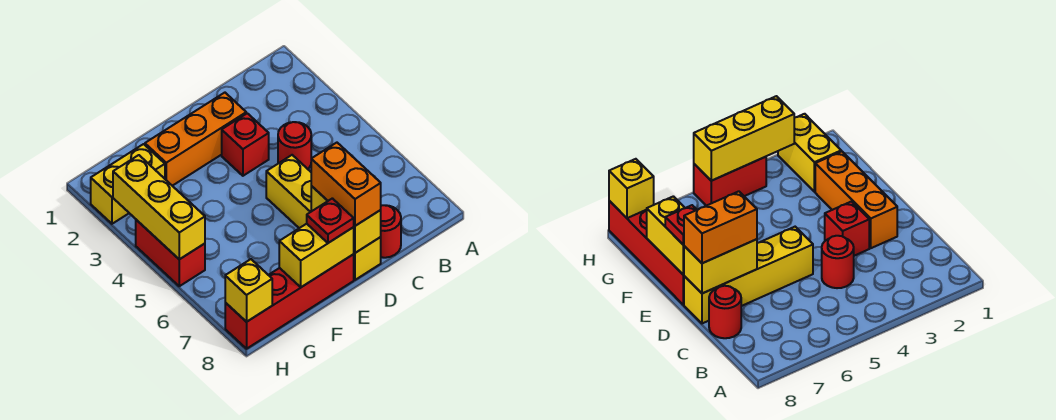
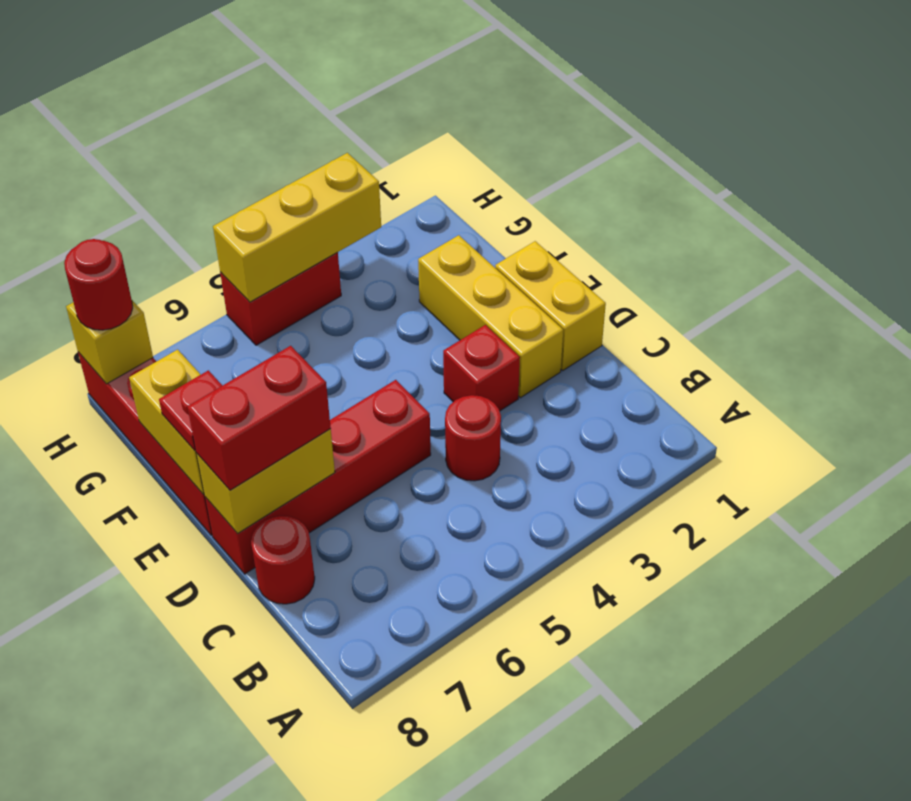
orange brick D2:F2 level 1 -> yellow brick D2:F2 level 1
yellow brick D5:D8 level 1 -> red brick D5:D8 level 1
orange brick D7:D8 level 3 -> red brick D7:D8 level 3
yellow brick G2:H2 level 1 -> yellow brick D1:E1 level 1
none -> red round brick H8 level 3

